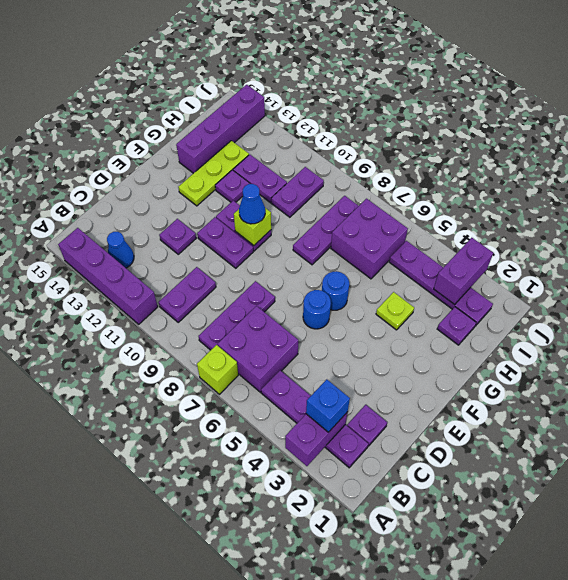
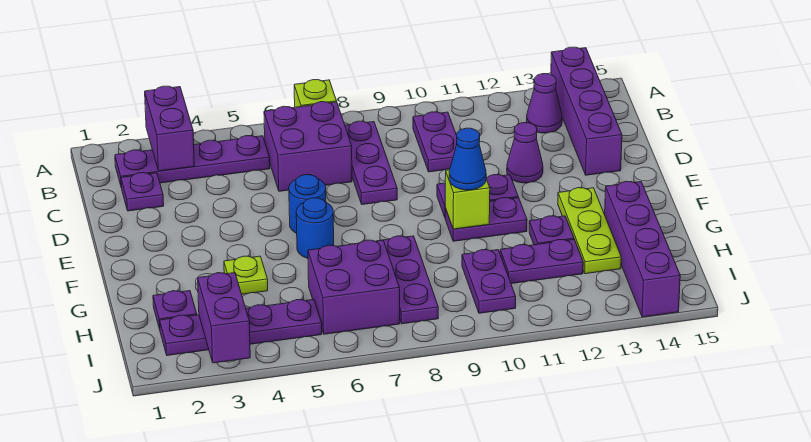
purple brick A11:A14 level 1 -> purple brick A14:D14 level 1
blue brick B3 level 3 -> none
blue cone B13 level 1 -> purple cone B13 level 1
purple plate D12 level 1 -> purple cone D12 level 1

